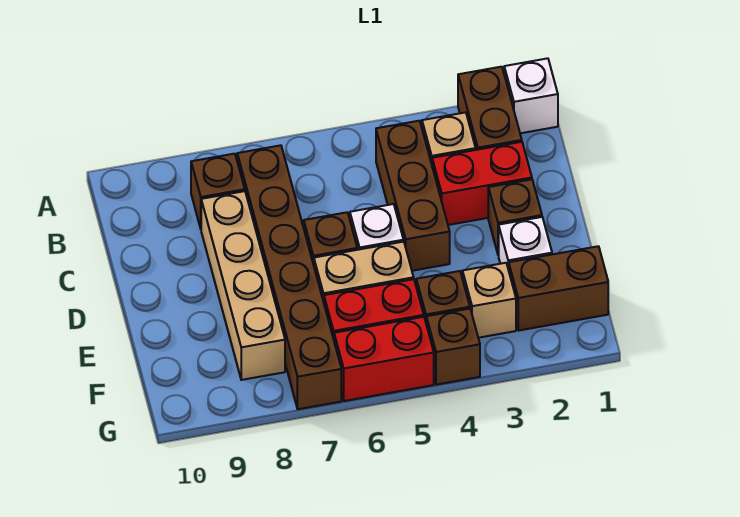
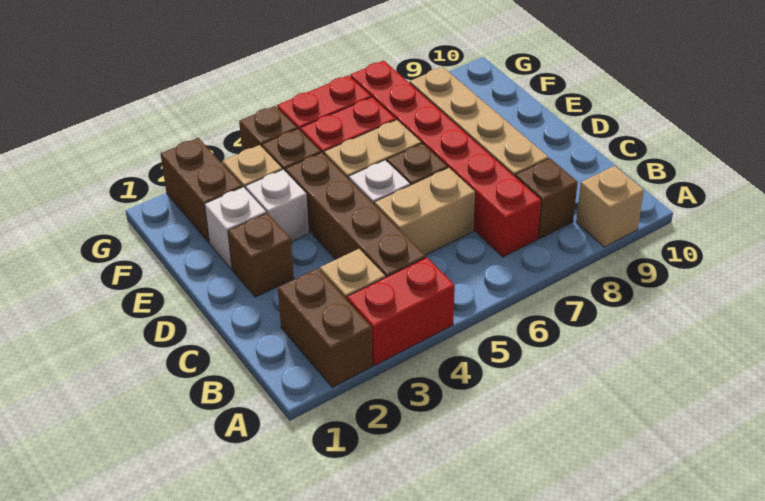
white brick A1 level 1 -> white brick E3 level 1
none -> tan brick A9 level 1
brown brick B4:D4 level 1 -> brown brick B4:E4 level 1
brown brick B7:G7 level 1 -> red brick B7:G7 level 1
red brick C2:C3 level 1 -> red brick A3:A4 level 1
none -> tan brick C5:C6 level 1
brown brick F1:F2 level 1 -> brown brick F2:G2 level 1

